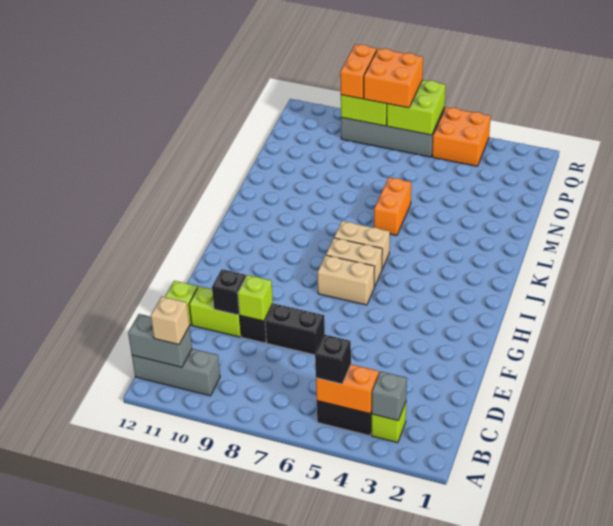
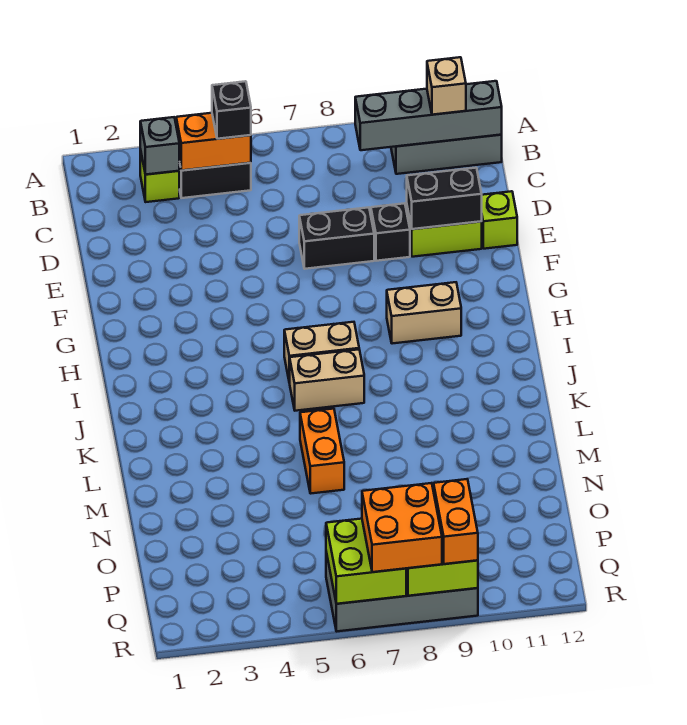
grey brick B11:B12 level 2 -> grey brick B9:B12 level 2
lime brick E9 level 2 -> none
black brick E10 level 2 -> black brick E10:E11 level 2
tan brick H6:H7 level 1 -> tan brick H9:H10 level 1
orange brick Q4:R5 level 1 -> none

